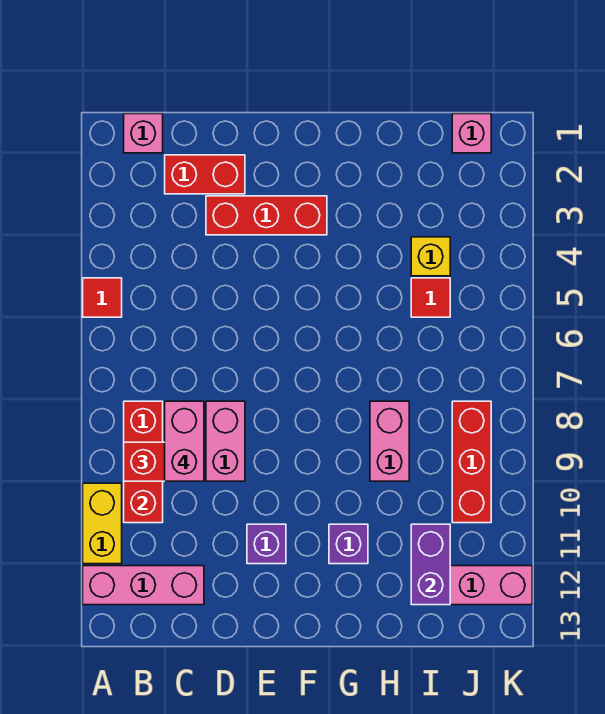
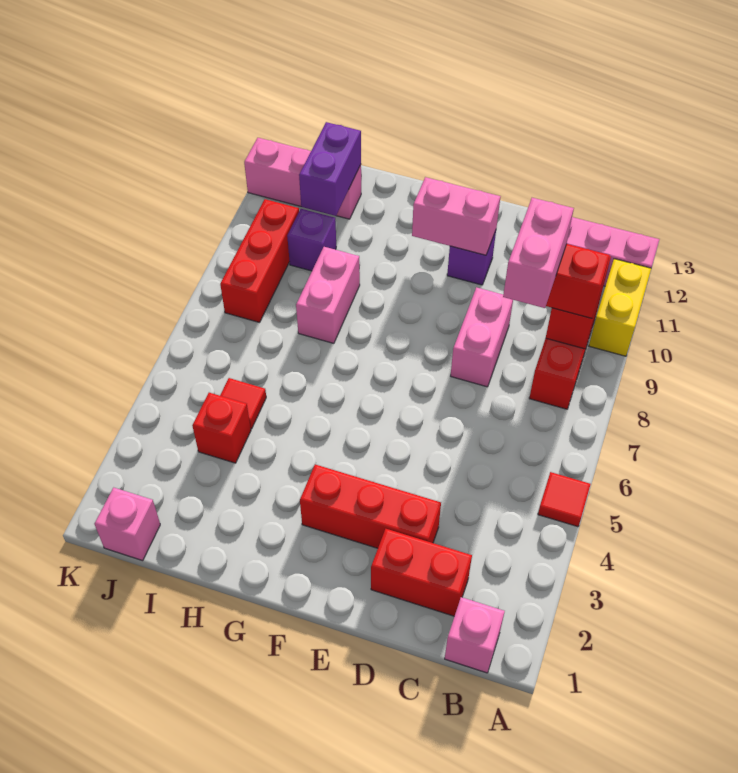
none -> pink brick E11:F11 level 2
purple brick G11 level 1 -> purple brick I10 level 1
yellow brick I4 level 1 -> red brick I4 level 1

